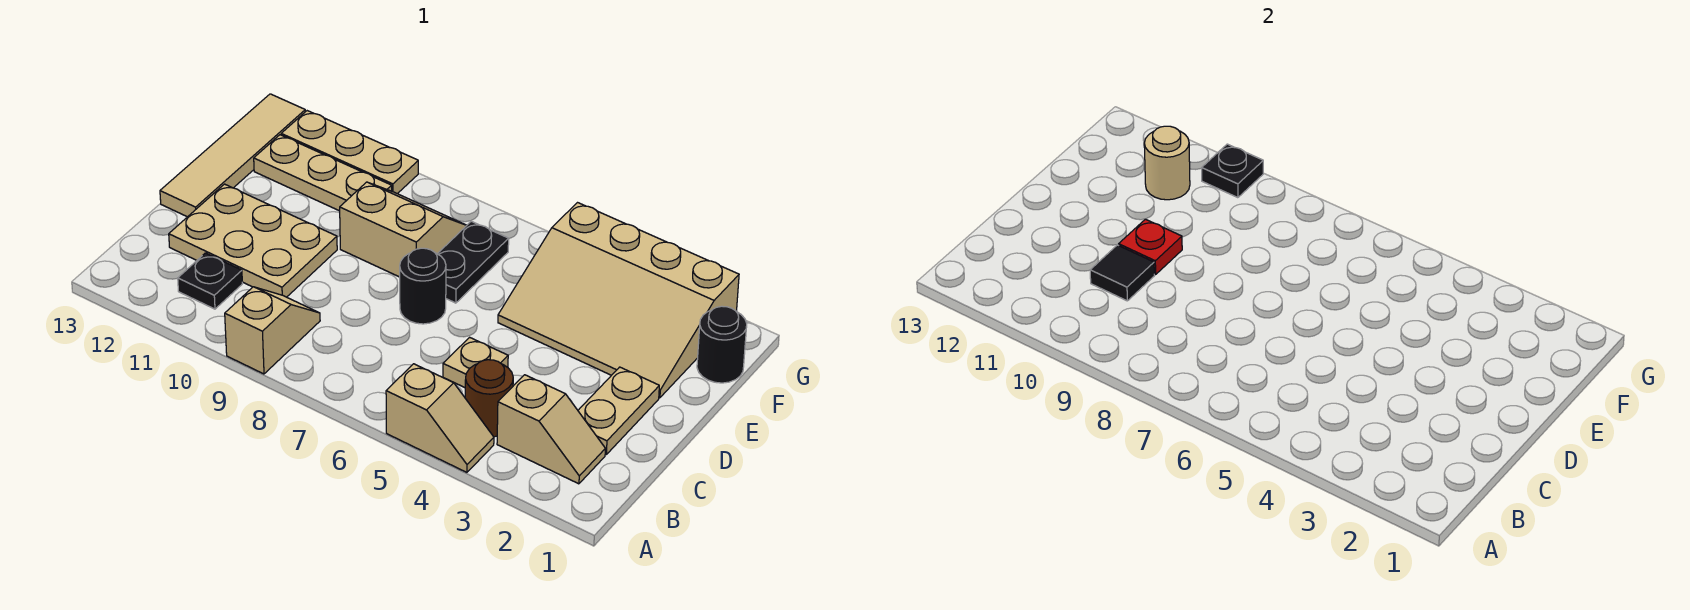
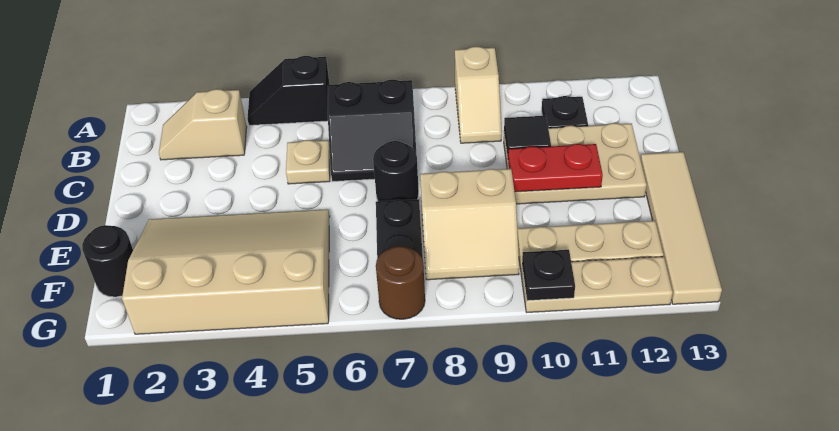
tan slope A4:A5 level 1 top 5 -> black slope A4:A5 level 1 top 5
brown round brick B4 level 1 -> brown round brick G7 level 1
none -> black slope B6:C7 level 1 top B
tan plate C2:D2 level 1 -> none
red plate D10 level 2 -> red plate D10:D11 level 2
tan round brick F11 level 2 -> none

